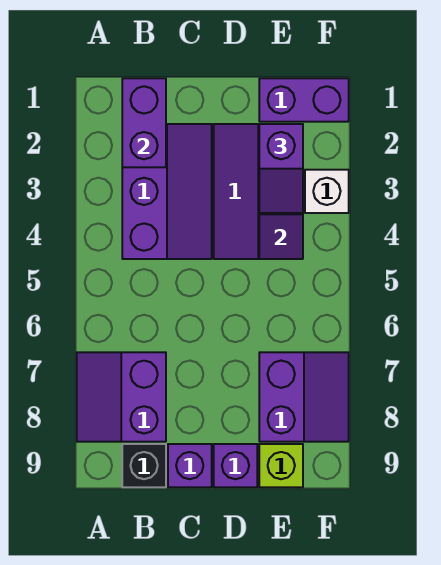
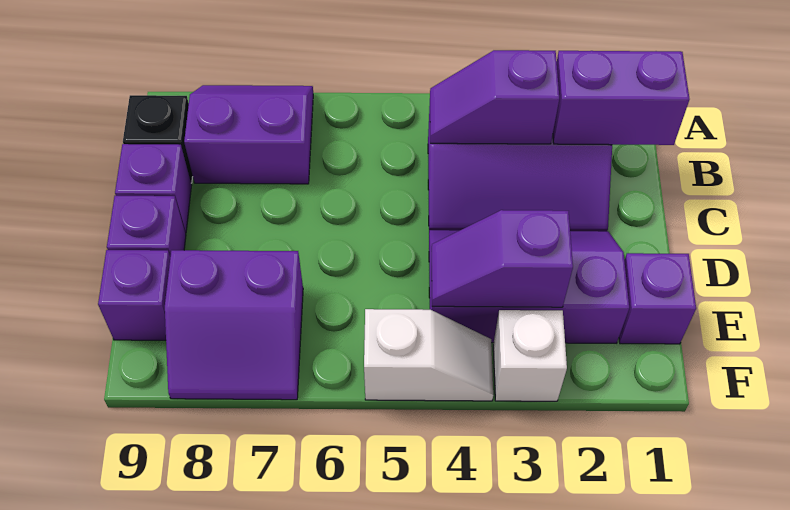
purple brick E1:F1 level 1 -> purple brick E1 level 1
purple slope E2:E3 level 3 top 2 -> purple slope B3:B4 level 2 top 3
lime brick E9 level 1 -> purple brick E9 level 1
none -> white slope F4:F5 level 1 top 5

